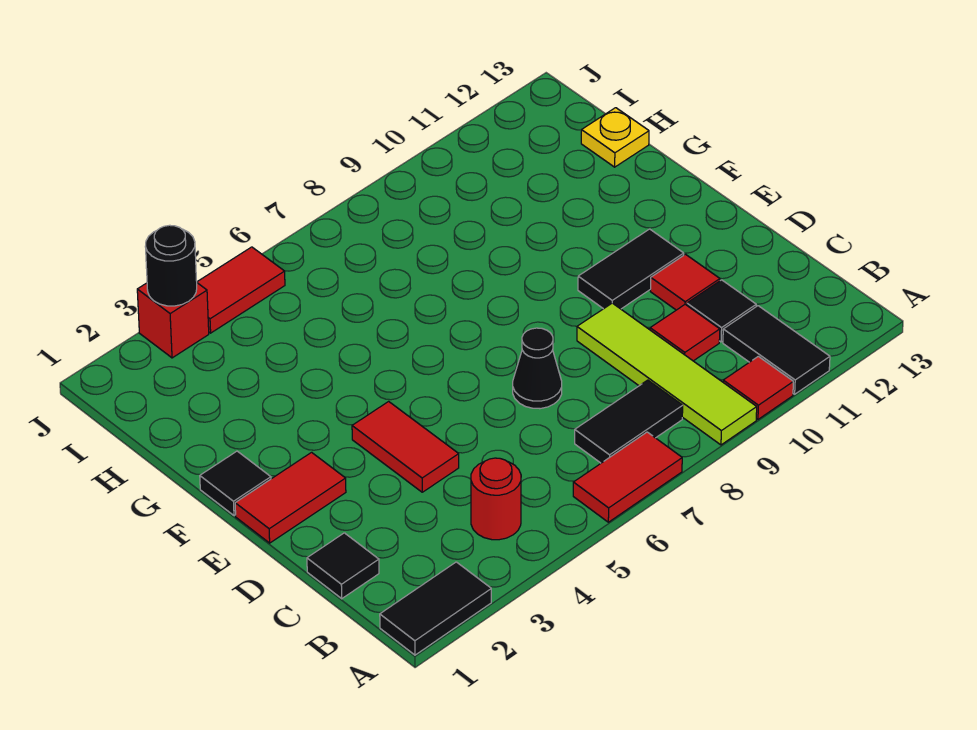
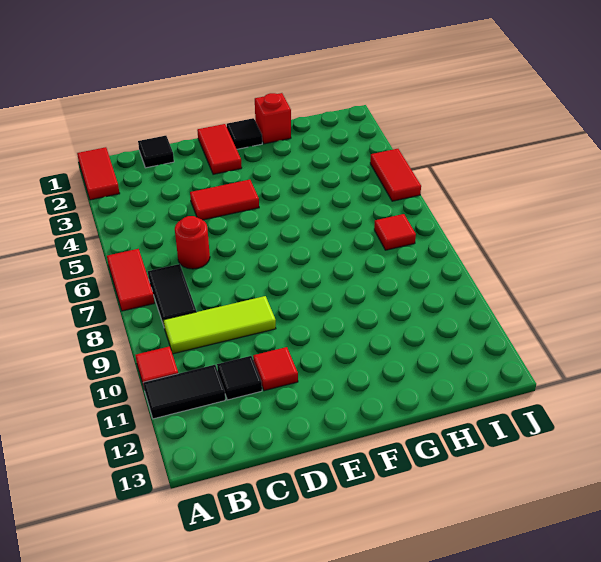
black tile A1:A2 level 1 -> red tile A1:A2 level 1
lime tile A9:D9 level 1 -> lime tile B9:D9 level 1
red round brick B4 level 1 -> red round brick C6 level 1
red tile C10 level 1 -> red tile I7 level 1
black cone D7 level 1 -> none
black tile E10:E11 level 1 -> none
yellow plate H13 level 1 -> none
red brick J3 level 1 -> red brick G1 level 1
black round brick J3 level 2 -> none

